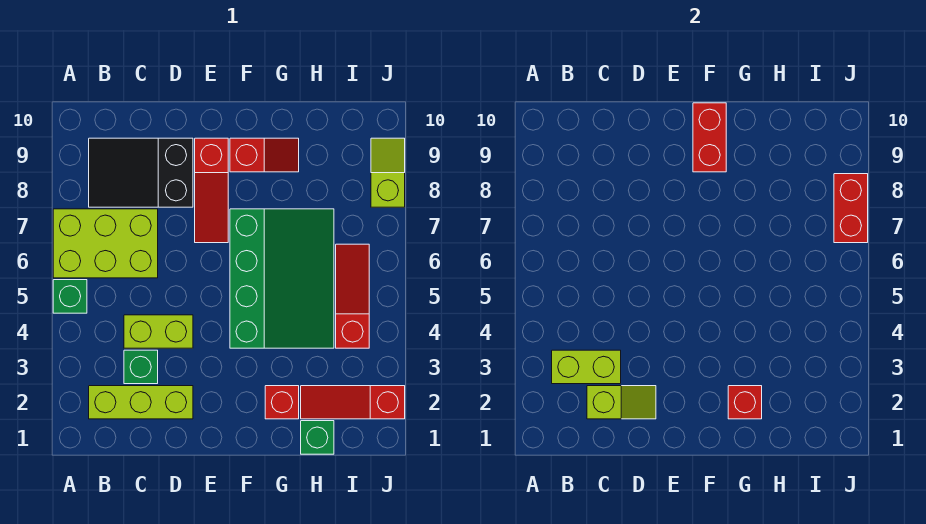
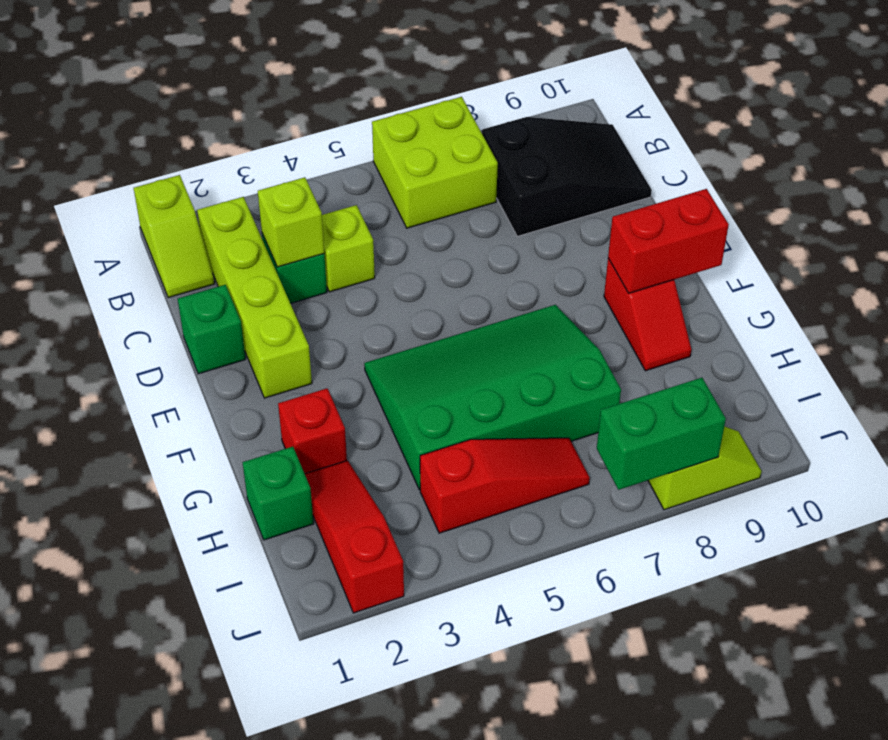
green brick A5 level 1 -> green brick D1 level 1
lime brick A6:C7 level 1 -> lime brick A6:B7 level 1
lime brick B2:D2 level 1 -> lime brick B2:E2 level 1
lime brick B3:C3 level 2 -> lime brick C3 level 2
black slope B8:D9 level 1 top D -> black slope B8:C10 level 1 top 8
lime slope C2:D2 level 2 top C -> lime slope A1:B1 level 1 top A
lime brick C4:D4 level 1 -> lime brick C4 level 1
red slope E7:E9 level 1 top 9 -> none
green slope F4:H7 level 1 top F -> green slope F4:H7 level 1 top H
red brick G2 level 2 -> none
red brick J7:J8 level 2 -> green brick J7:J8 level 2

